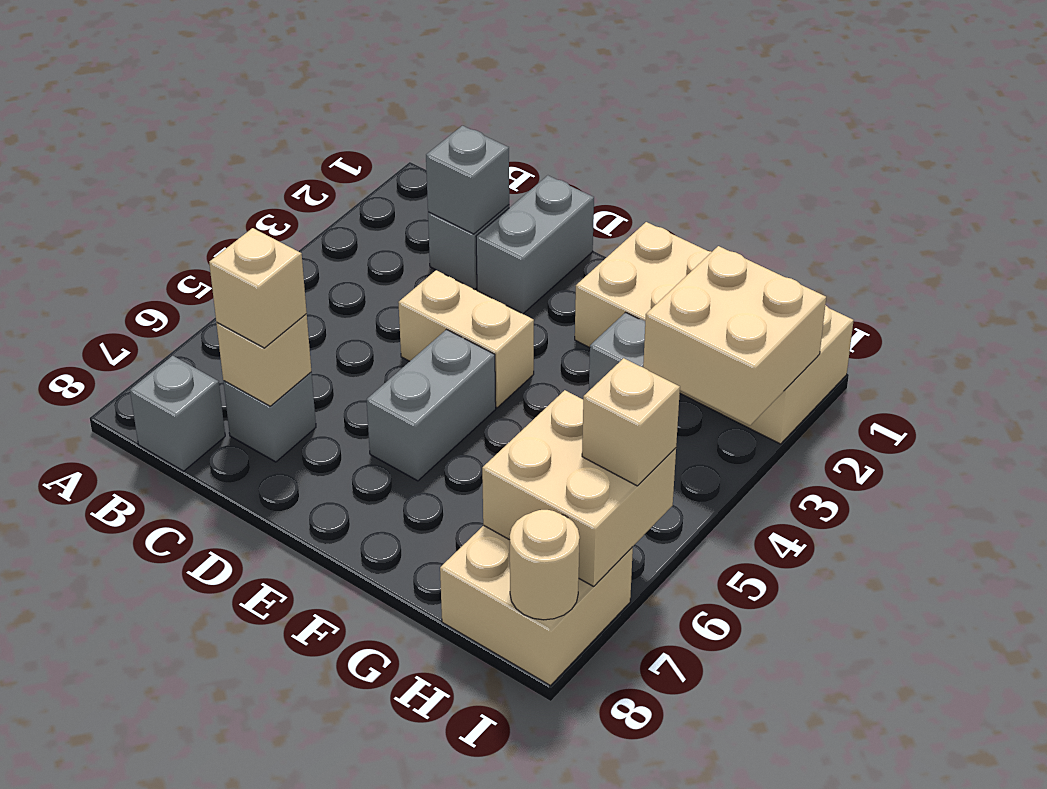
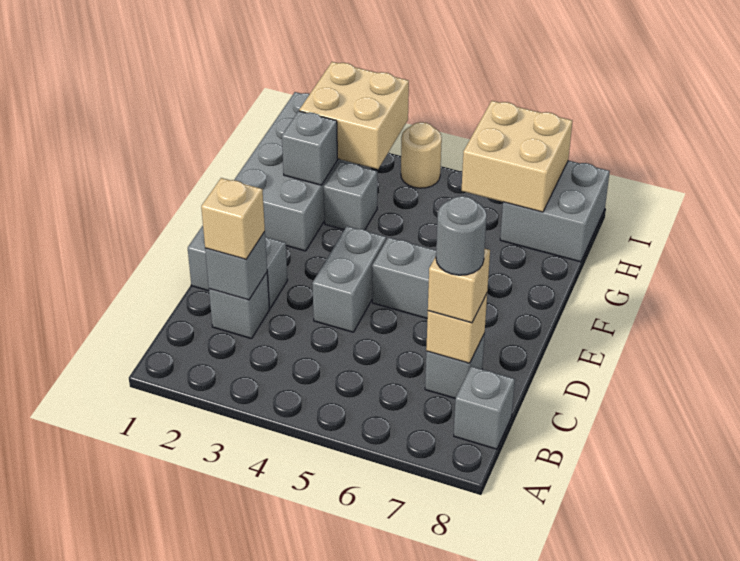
none -> grey round brick C7 level 4
tan brick D4:E4 level 1 -> grey brick D4:E4 level 1
tan brick F1:I2 level 1 -> grey brick F1:I2 level 1
none -> grey brick G2 level 2
tan brick H7:I8 level 1 -> grey brick H7:I8 level 1
tan brick I6 level 3 -> tan brick C2 level 3
tan round brick I8 level 2 -> tan round brick I4 level 1

